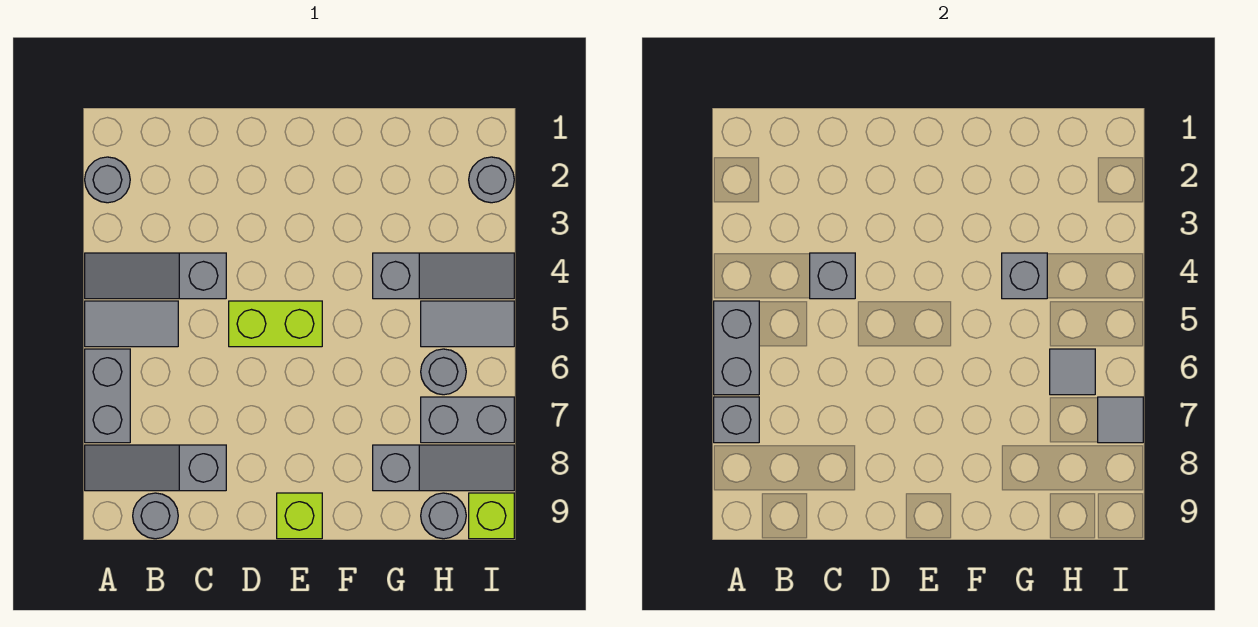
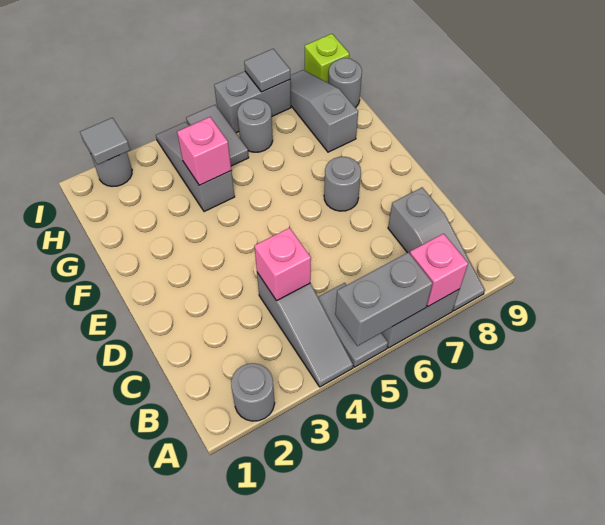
grey brick A7 level 2 -> pink brick A7 level 2
grey round brick B9 level 1 -> grey round brick E7 level 1
grey brick C4 level 2 -> pink brick C4 level 2
lime brick D5:E5 level 1 -> none
lime brick E9 level 1 -> none
grey brick G4 level 2 -> pink brick G4 level 2
grey tile H6 level 2 -> grey tile I2 level 2
grey brick H7:I7 level 1 -> grey brick I6:I7 level 1

